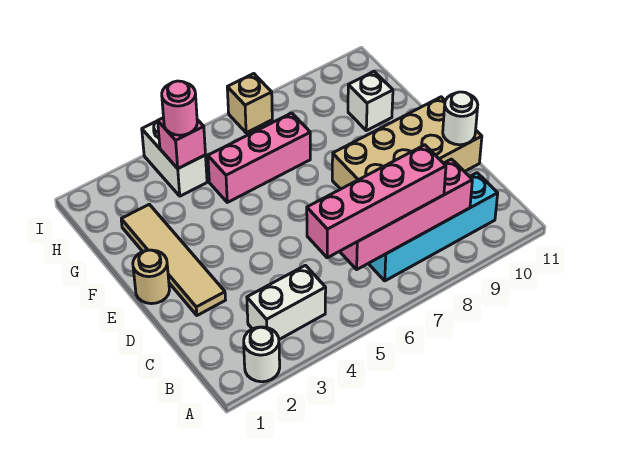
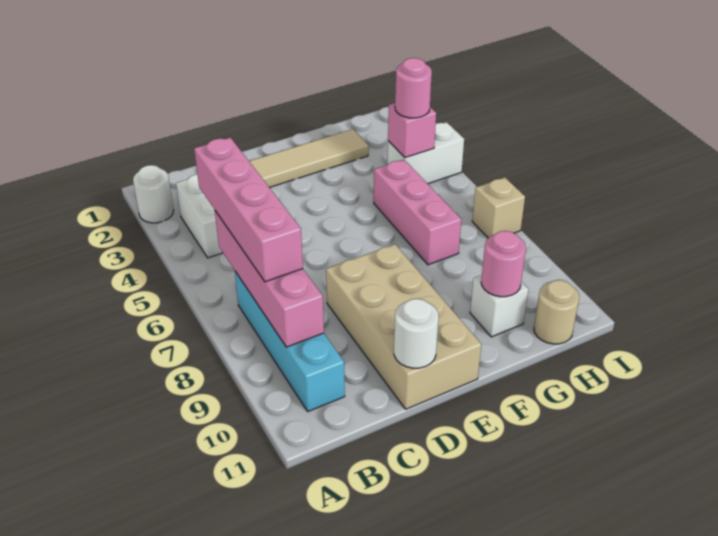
tan round brick E1 level 1 -> tan round brick H11 level 1
none -> pink round brick G10 level 2

